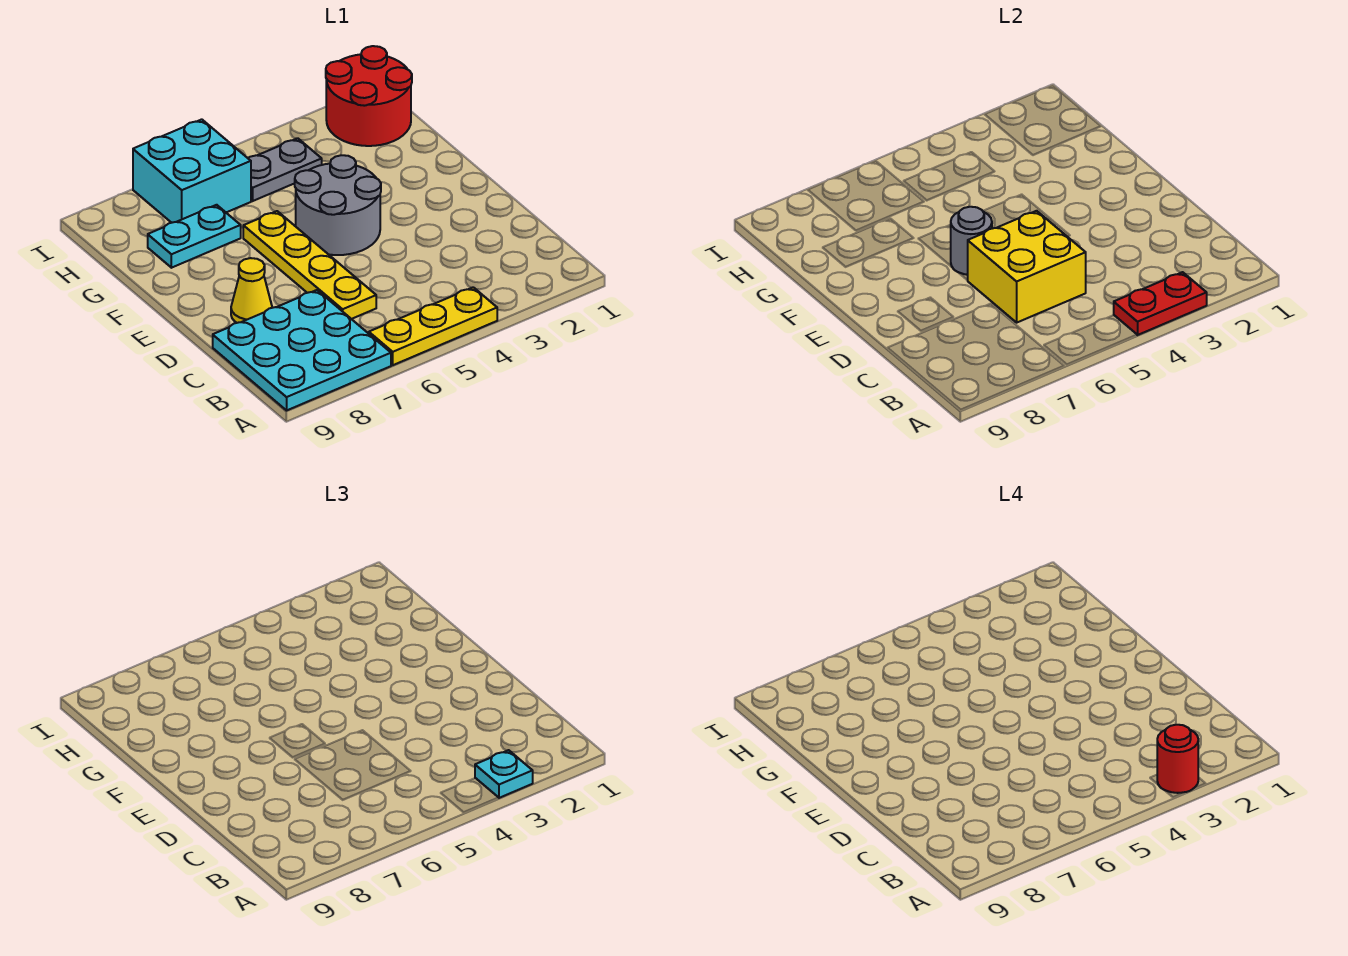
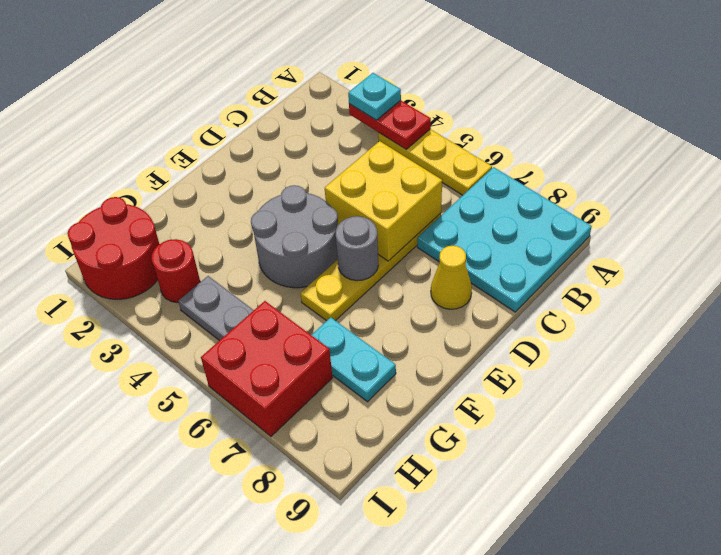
red round brick A3 level 4 -> red round brick H3 level 1
cyan brick H6:I7 level 1 -> red brick H6:I7 level 1

